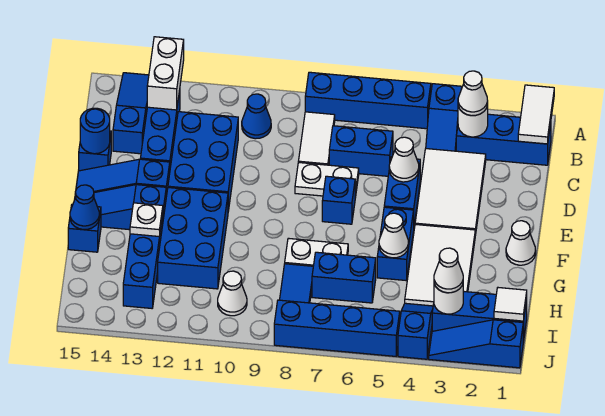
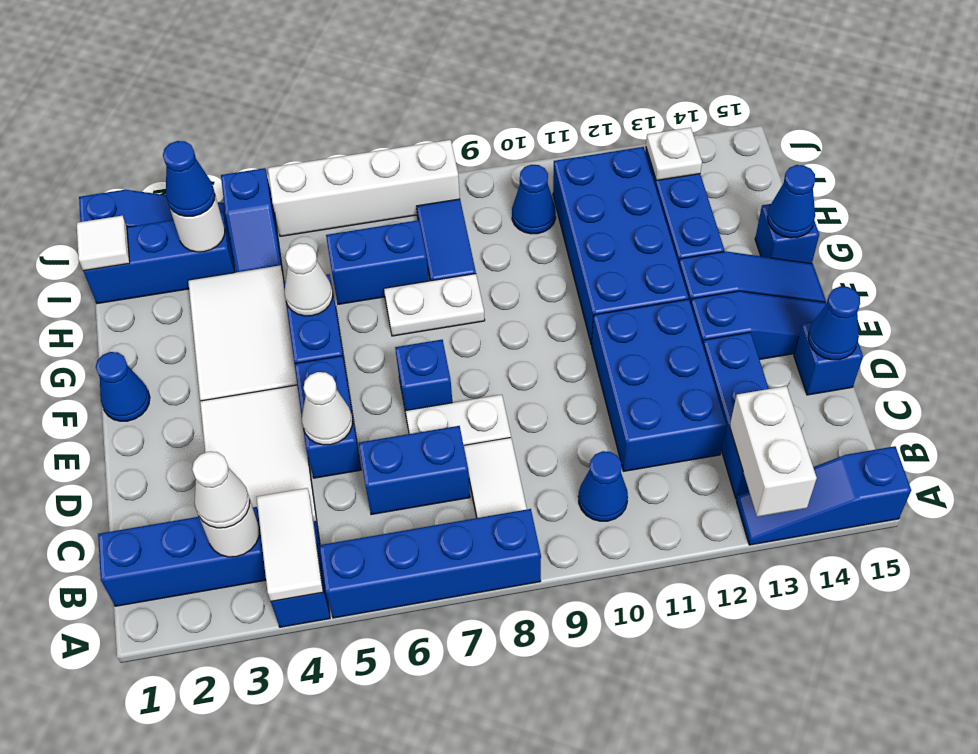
white tile A1:B1 level 2 -> white tile A4:B4 level 2
blue slope A14:C14 level 1 top C -> blue slope A13:A15 level 1 top 15
blue round brick D15 level 2 -> blue cone D15 level 2
white cone F1 level 1 -> blue cone F1 level 1
blue brick F11:H12 level 1 -> blue brick F11:I12 level 1
white plate G13 level 2 -> white plate I13 level 2
white cone I3 level 3 -> blue cone I3 level 3
white cone I10 level 1 -> blue cone I10 level 1
blue brick J5:J8 level 1 -> white brick J5:J8 level 1

